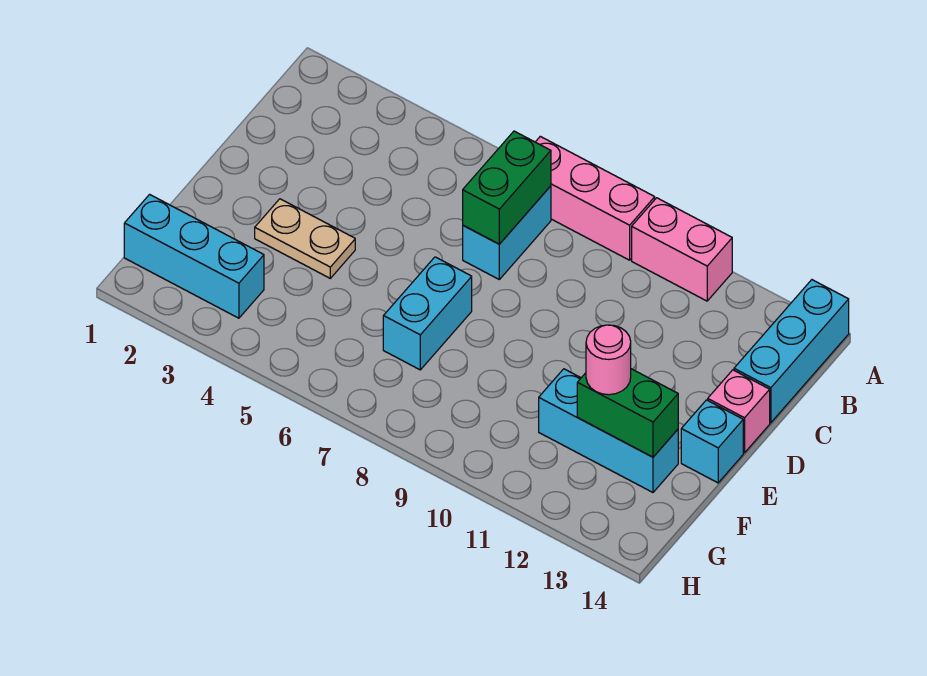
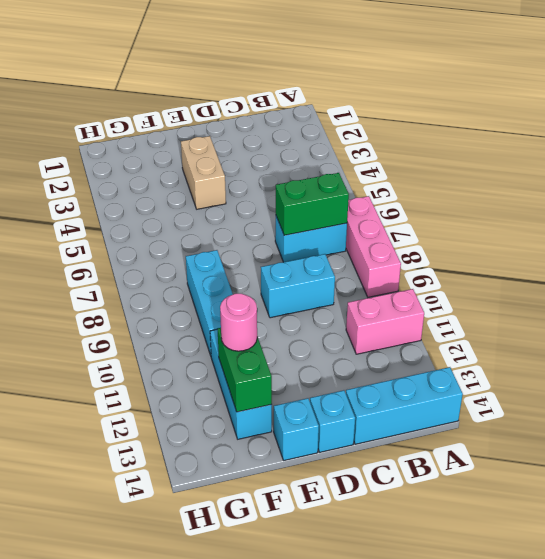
pink brick A10:A11 level 1 -> pink brick A11:B11 level 1
pink brick D14 level 1 -> cyan brick D14 level 1
tan plate E3:E4 level 1 -> tan brick E3:E4 level 1
cyan brick E7:F7 level 1 -> cyan brick C9:D9 level 1
cyan brick G1:G3 level 1 -> cyan brick F8:F10 level 1

